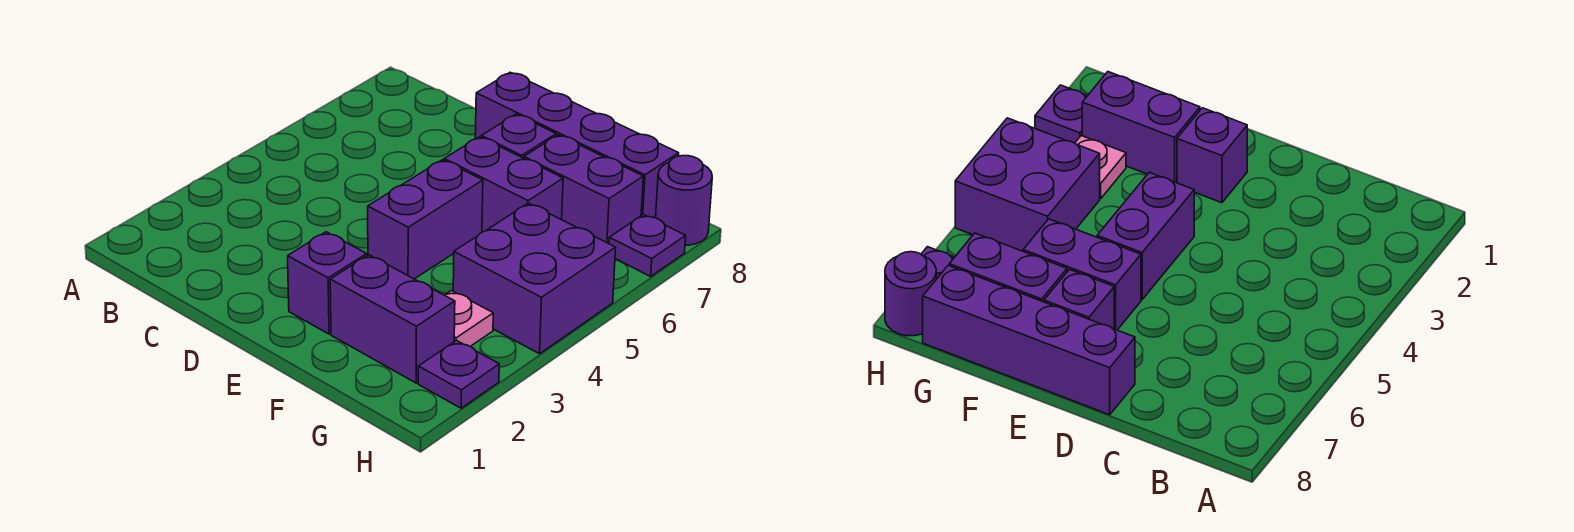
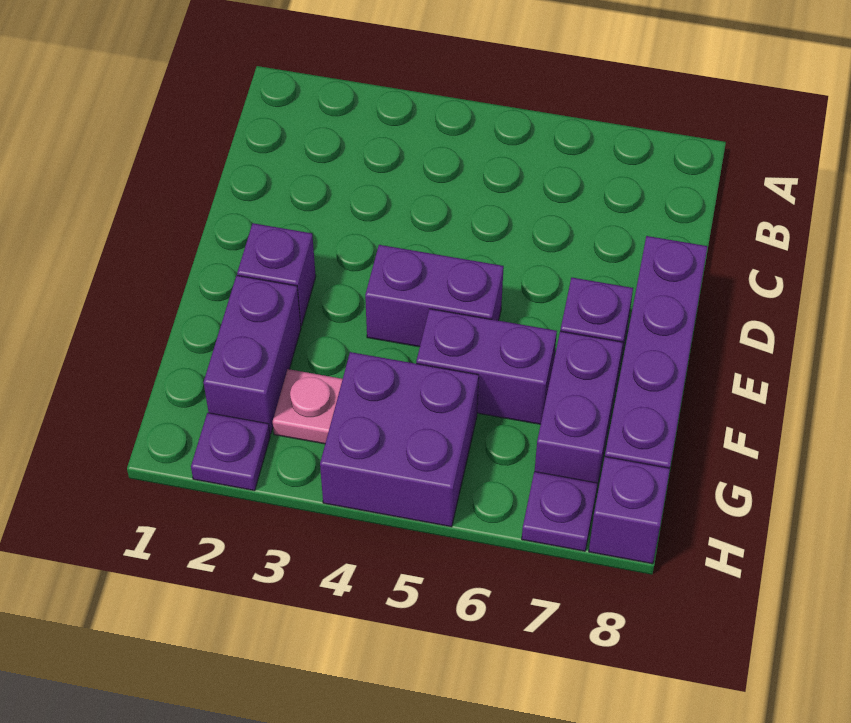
purple brick E6:F6 level 1 -> purple brick F5:F6 level 1
purple round brick H8 level 1 -> purple brick H8 level 1

